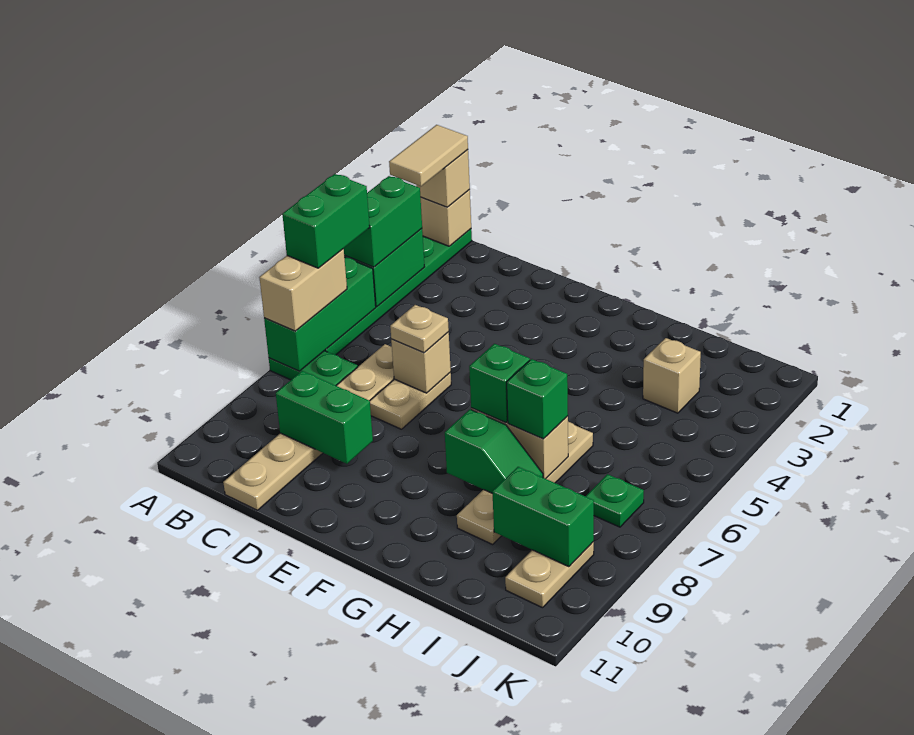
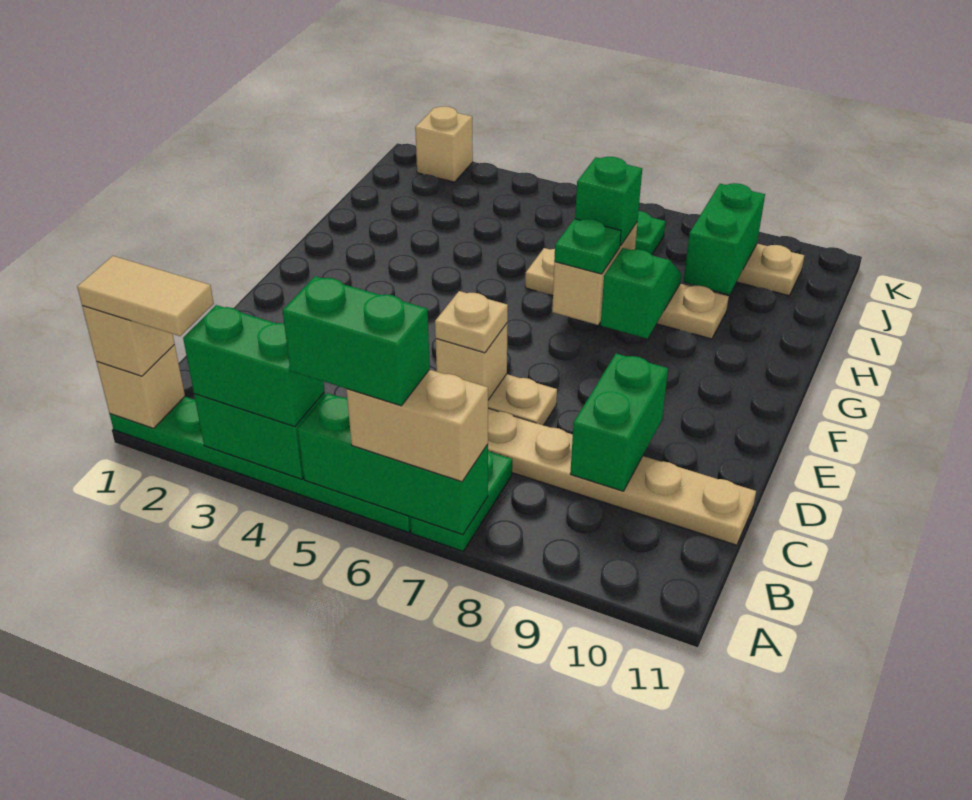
green brick G7 level 3 -> green plate G7 level 3
tan brick I3 level 1 -> tan brick K2 level 1

